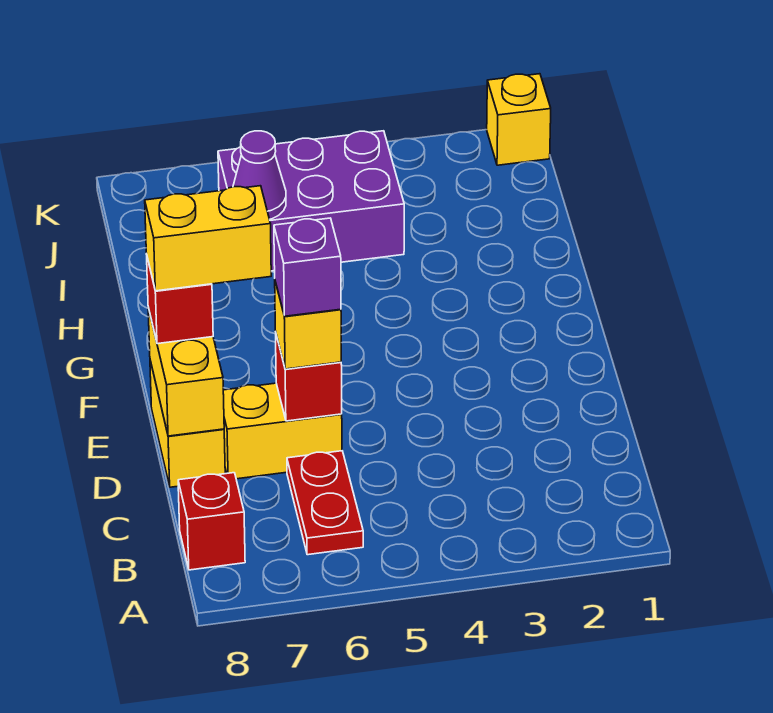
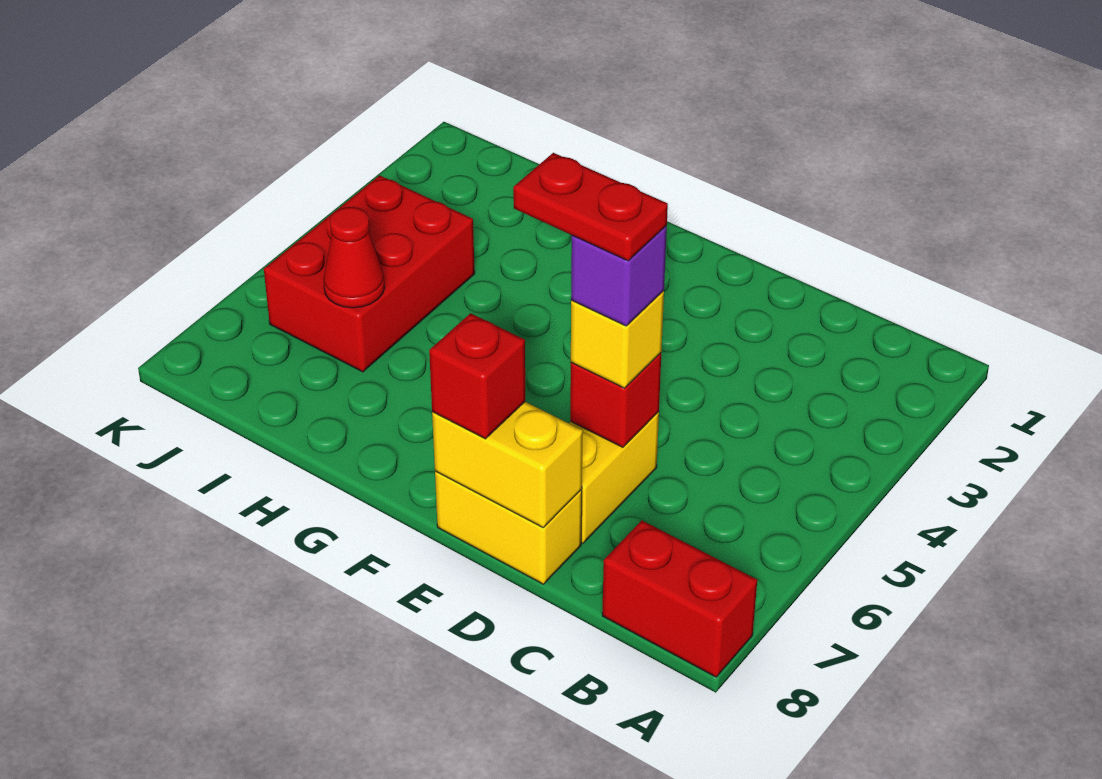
red plate B6:C6 level 1 -> red plate D6:E6 level 5
red brick B8 level 1 -> red brick A8:B8 level 1
yellow brick E7:E8 level 4 -> none
purple brick I4:J6 level 1 -> red brick I4:J6 level 1
purple cone I6 level 2 -> red cone I6 level 2
yellow brick K1 level 1 -> none

